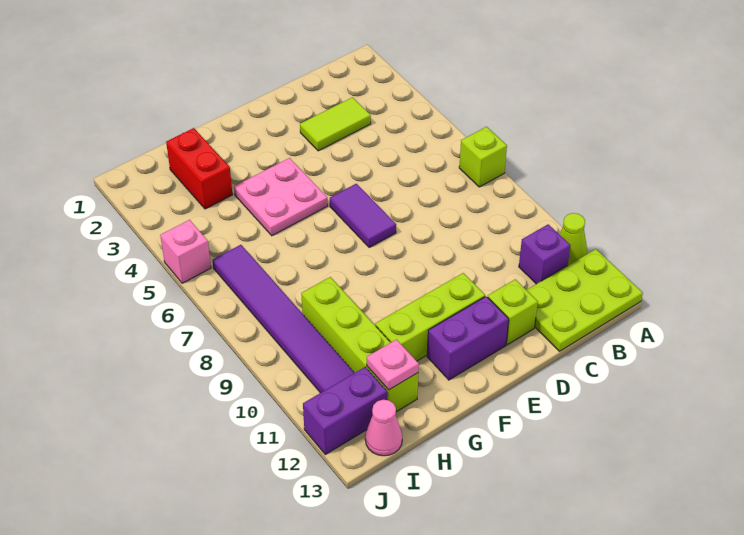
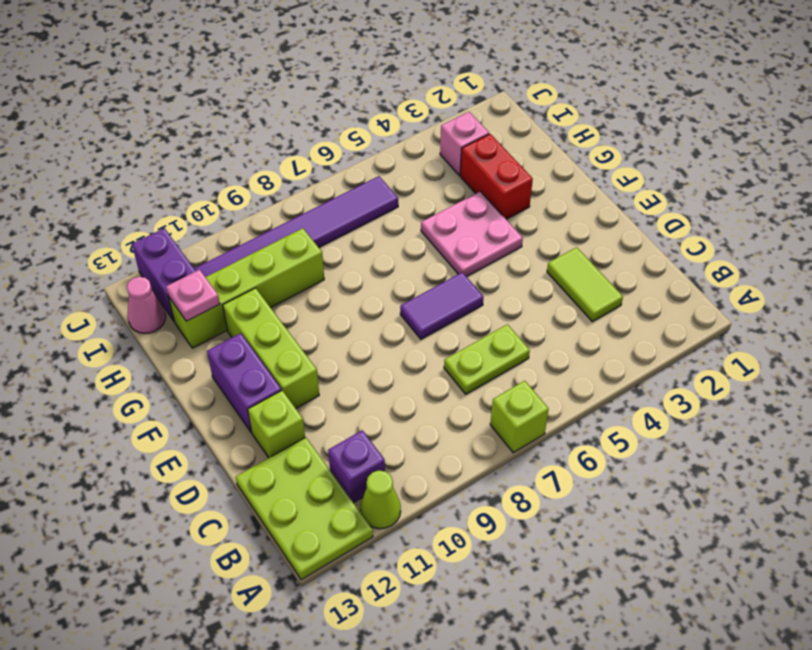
none -> lime plate C6:C7 level 1
red brick H2:H3 level 1 -> red brick G3:H3 level 1
pink brick J5 level 1 -> pink brick I3 level 1

